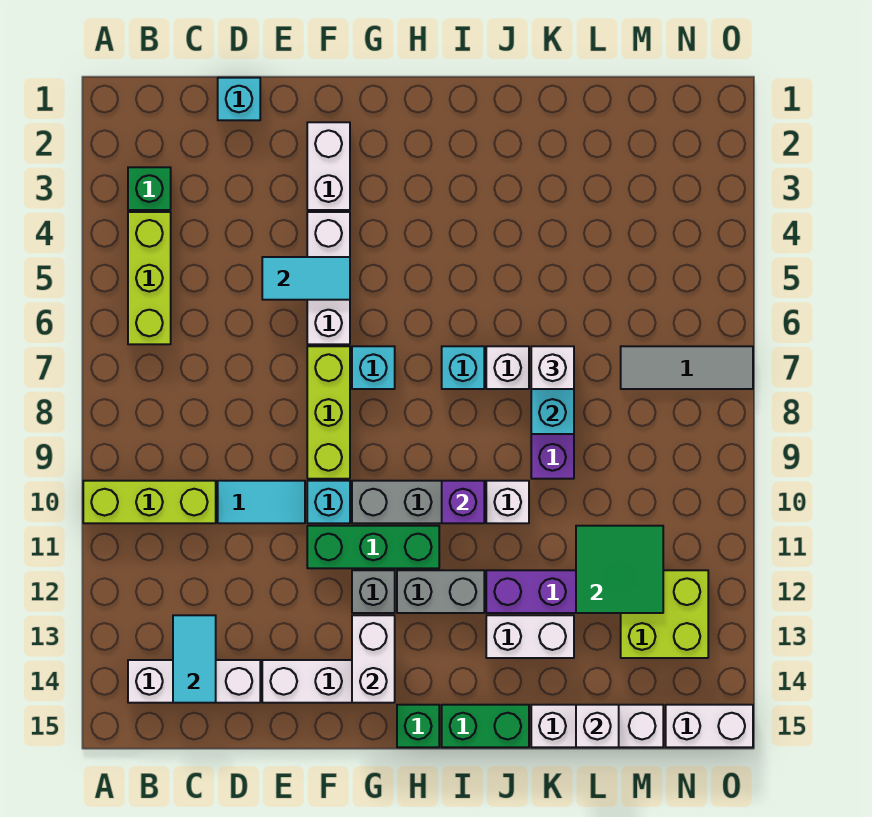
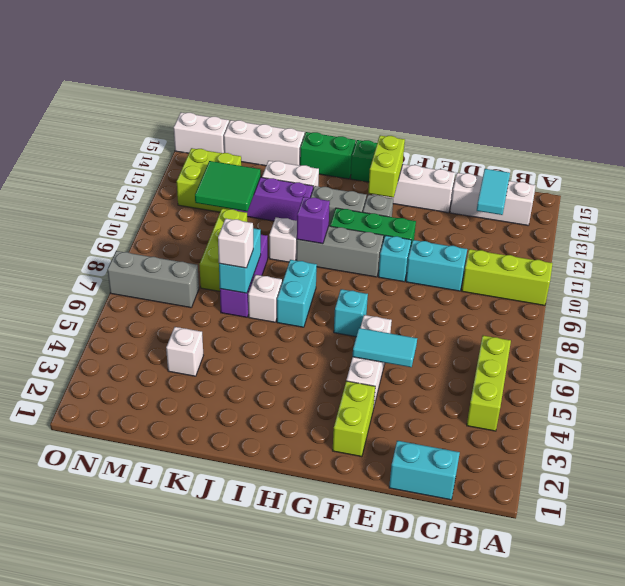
green brick B3 level 1 -> none
cyan brick D1 level 1 -> cyan brick C1:D1 level 1
cyan tile D10:E10 level 1 -> cyan brick D10:E10 level 1
white brick F2:F3 level 1 -> lime brick F2:F3 level 1
lime brick F7:F9 level 1 -> lime brick L8:L10 level 1
white brick G13:G14 level 2 -> lime brick G13:G14 level 2
cyan brick I7 level 1 -> cyan brick I7:I8 level 1
white brick L15 level 2 -> white brick L4 level 1
grey tile M7:O7 level 1 -> grey brick M7:O7 level 1

